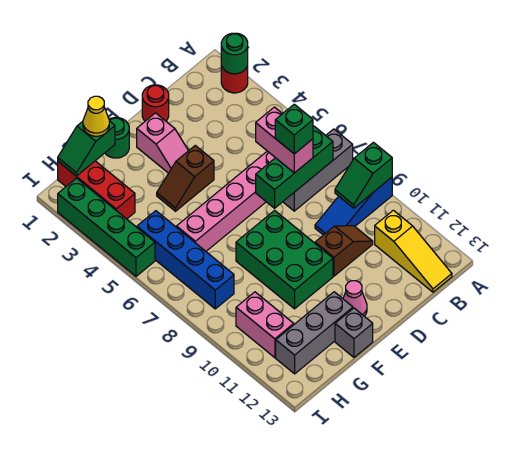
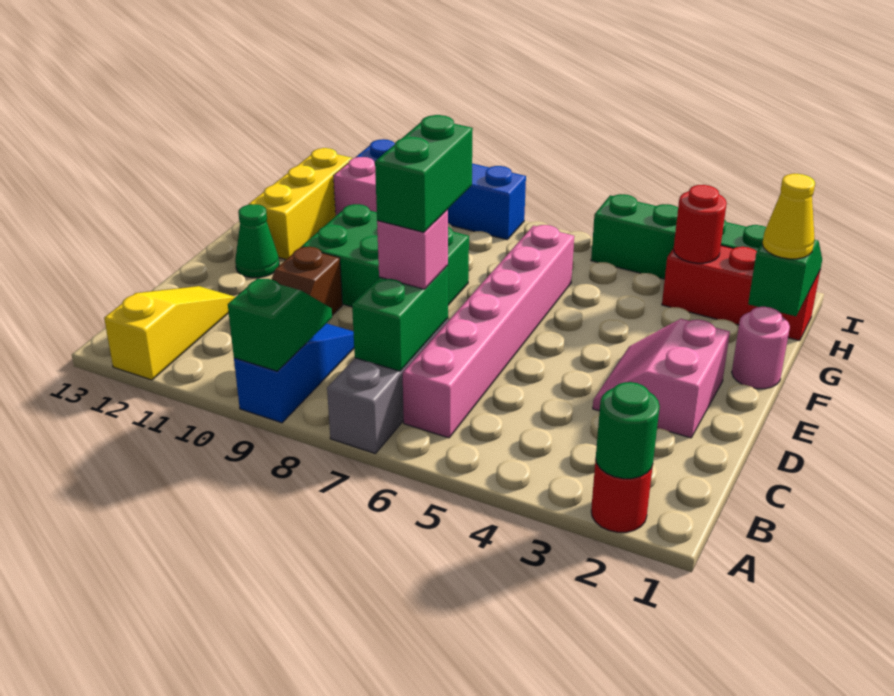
green brick B7:D7 level 2 -> green brick B7:C7 level 2
yellow slope B11:B13 level 1 top 11 -> yellow slope A12:C12 level 1 top A
pink brick C6:C7 level 3 -> pink brick C7 level 3
green brick C7 level 4 -> green brick C7:D7 level 4
red round brick D1 level 1 -> red round brick H3 level 2
pink slope E2:E3 level 1 top 2 -> pink slope D2:E3 level 1 top 2
brown slope E4:F4 level 1 top E -> none
pink cone E12 level 1 -> green cone E12 level 1
green round brick F1 level 1 -> pink round brick F1 level 1
grey brick F12:H12 level 1 -> yellow brick F12:H12 level 1
grey brick F13 level 1 -> none
blue brick H5:H8 level 1 -> blue brick I8:I11 level 1

